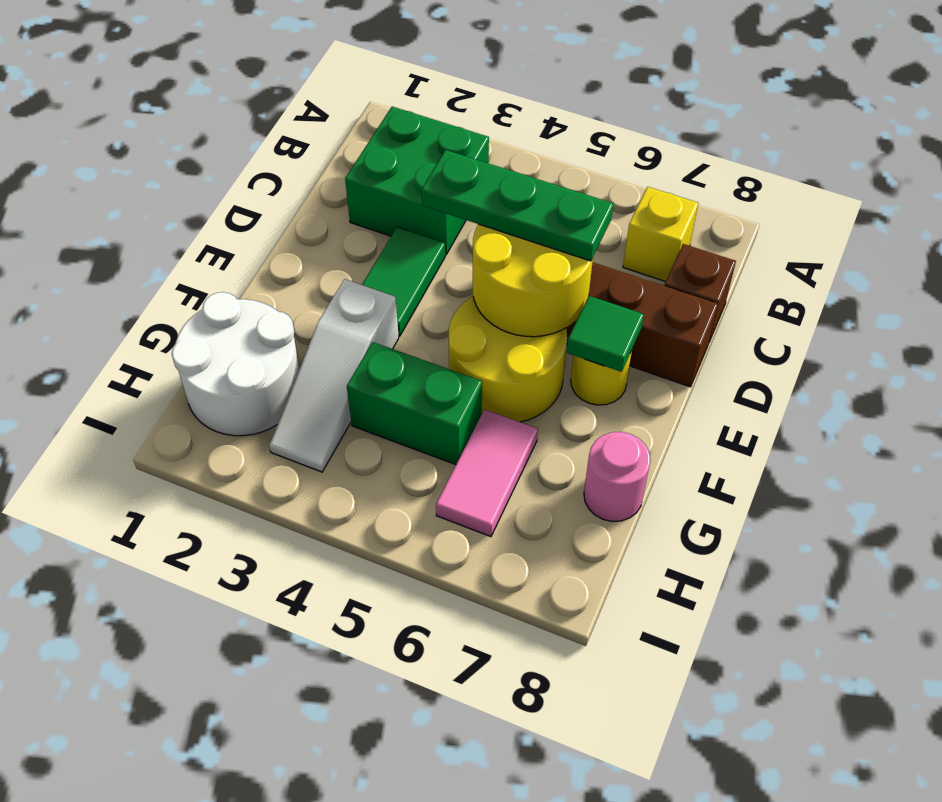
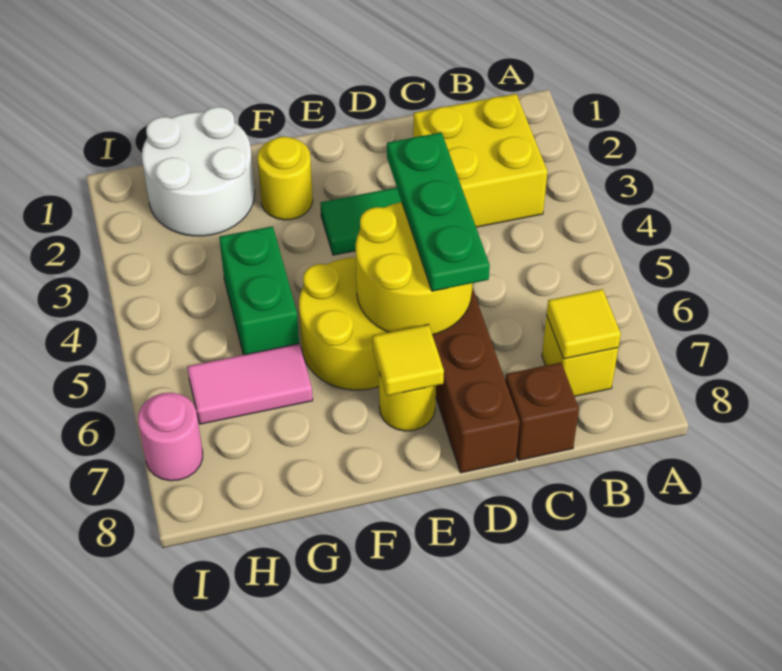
green brick B2:C3 level 1 -> yellow brick B2:C3 level 1
none -> yellow tile B7 level 2
green tile E7 level 2 -> yellow tile E7 level 2
none -> yellow round brick F2 level 1
white slope F3:H3 level 1 top F -> none
pink round brick G8 level 1 -> pink round brick I7 level 1

